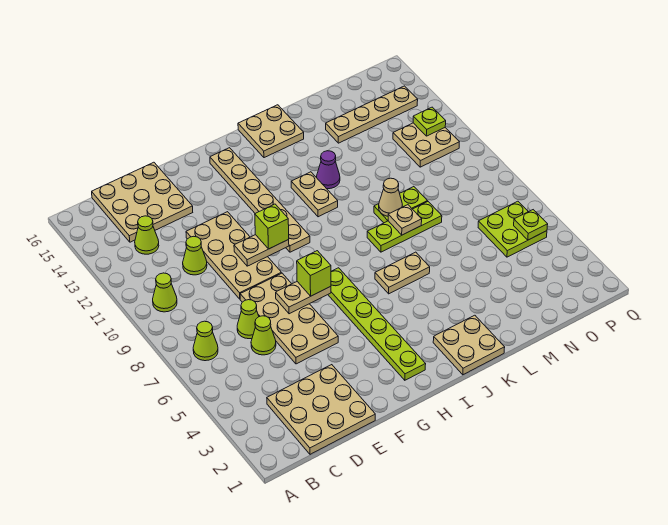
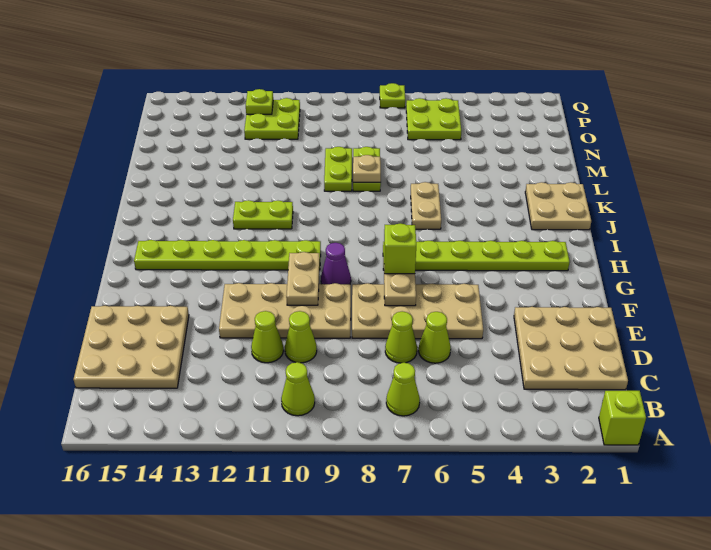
lime cone C13 level 1 -> lime cone D10 level 1
lime brick G10 level 3 -> lime brick A1 level 1
tan plate H10:H15 level 1 -> lime plate H10:H15 level 1
tan plate J11:J12 level 1 -> lime plate J11:J12 level 1
tan plate J15:K16 level 1 -> none
lime plate K8:M8 level 1 -> lime plate L8:M8 level 1
purple cone K12 level 1 -> purple cone G9 level 1
tan cone L9 level 2 -> none
tan plate M14:P14 level 1 -> none
tan plate O11:P12 level 1 -> lime plate O11:P12 level 1
lime plate P5 level 2 -> lime plate Q7 level 1

